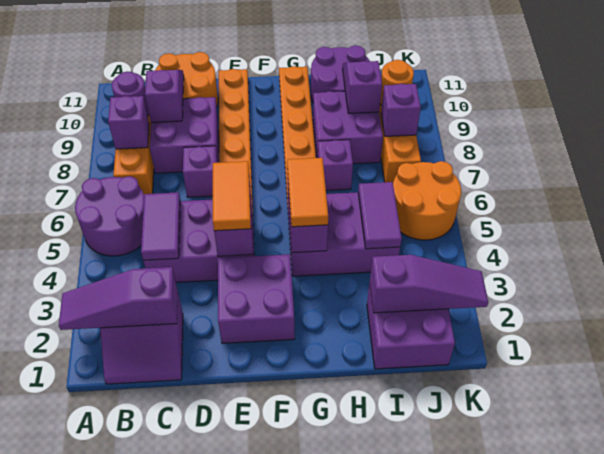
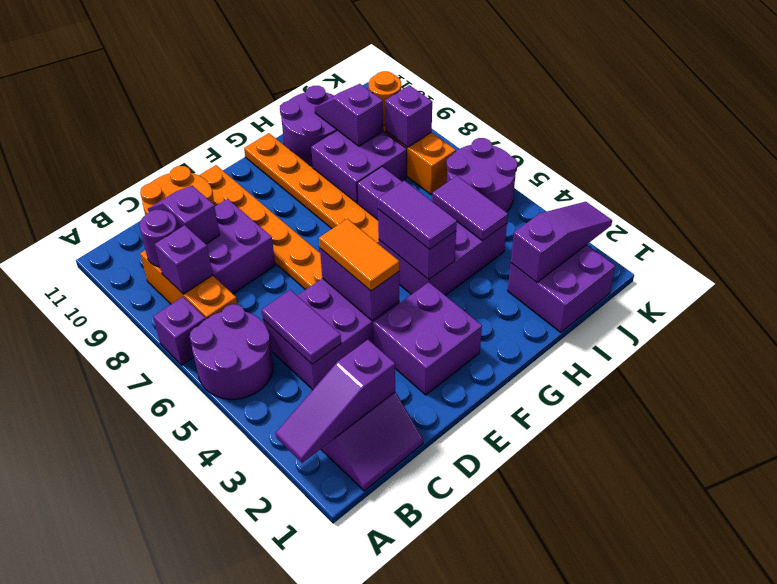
purple brick D7 level 1 -> purple brick A7 level 1
orange tile G4:G5 level 3 -> purple tile G4:G5 level 3
orange round brick J5:K6 level 1 -> purple round brick J5:K6 level 1

